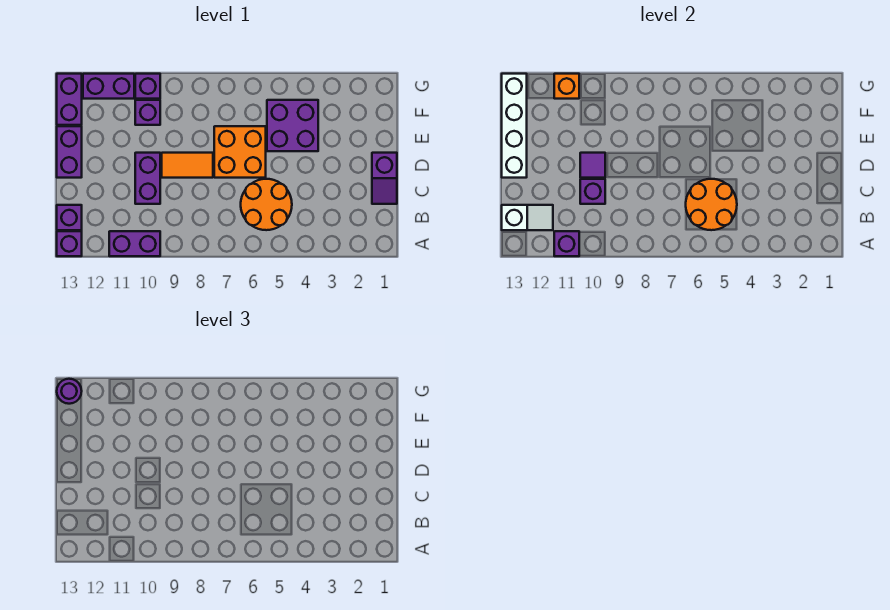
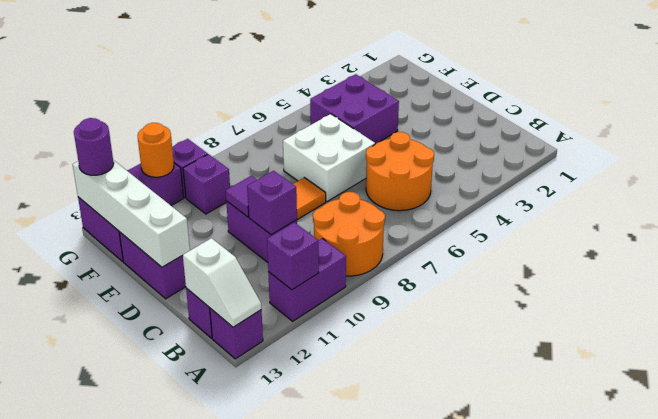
orange round brick B5:C6 level 2 -> orange round brick A8:B9 level 1
white slope B12:B13 level 2 top 13 -> white slope A13:B13 level 2 top B
purple slope C1:D1 level 1 top D -> none
orange brick D6:E7 level 1 -> white brick D6:E7 level 1
orange brick G11 level 2 -> orange round brick G11 level 2

